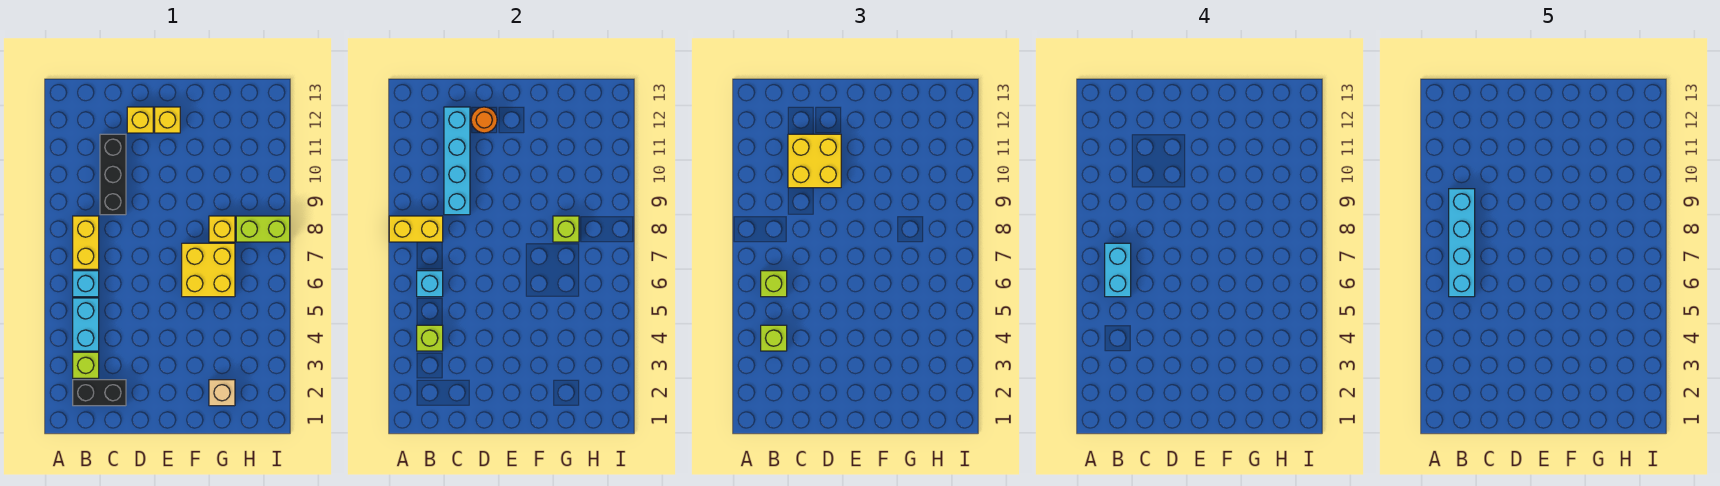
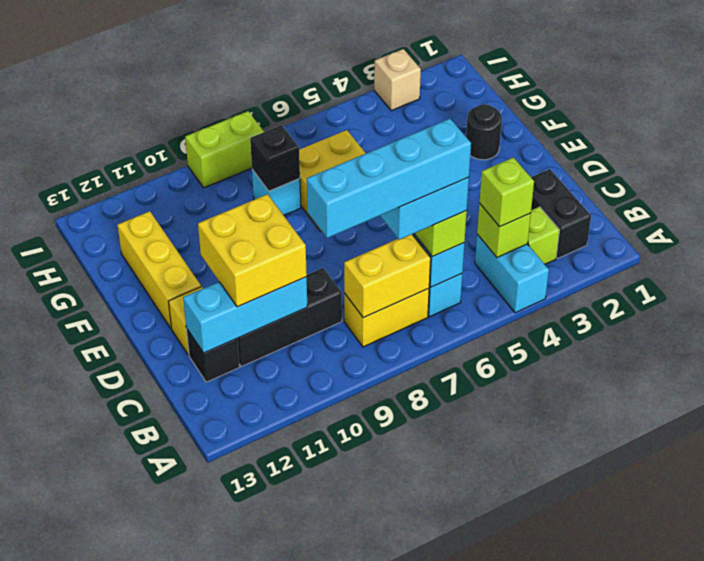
yellow brick A8:B8 level 2 -> yellow brick B7:B8 level 2
cyan brick B4:B5 level 1 -> cyan brick A4:B4 level 1
cyan brick C9:C12 level 2 -> cyan brick C10:C12 level 2
none -> black brick C12 level 1
orange round brick D12 level 2 -> none
yellow brick E12 level 1 -> yellow brick E12:G12 level 1
none -> black round brick F2 level 1
tan brick G2 level 1 -> tan brick I3 level 1
yellow brick G8 level 1 -> cyan brick G8 level 1
lime brick G8 level 2 -> black brick G8 level 2
lime brick H8:I8 level 1 -> lime brick I8:I9 level 1

